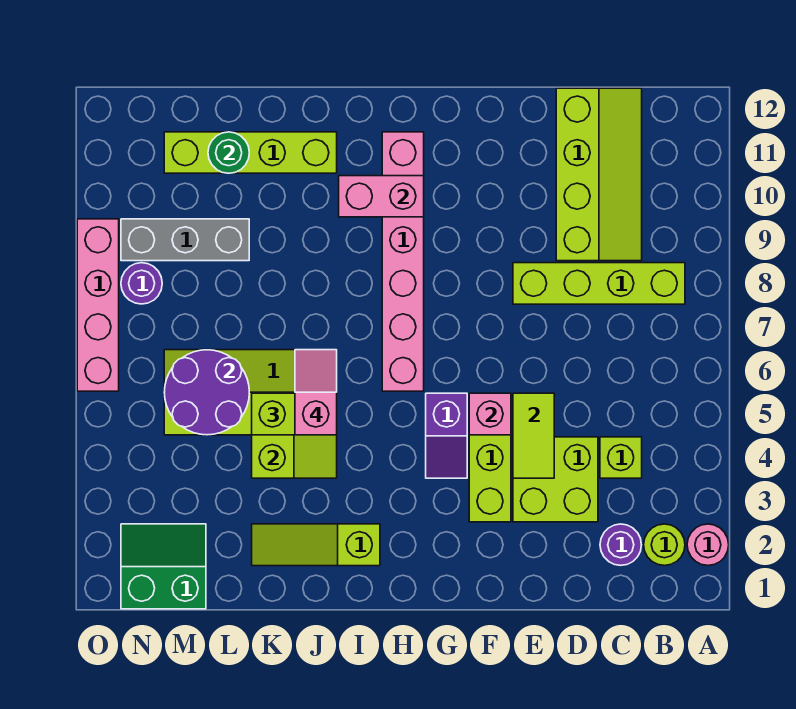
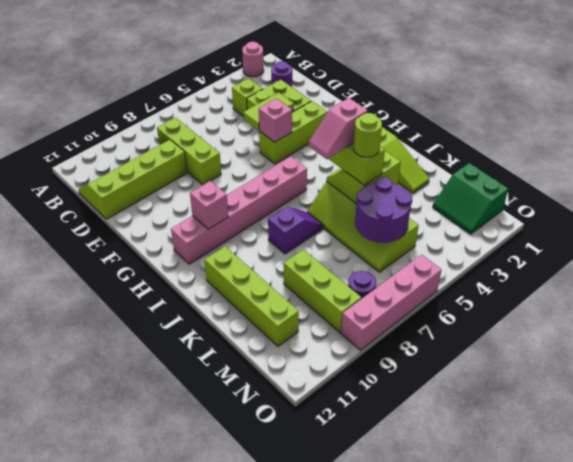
lime round brick B2 level 1 -> lime round brick K5 level 4
lime brick B8:E8 level 1 -> lime brick C8:E8 level 1
purple slope G4:G5 level 1 top 5 -> purple slope J7:J8 level 1 top 8
pink brick H10:I10 level 2 -> pink brick H10 level 2
grey brick L9:N9 level 1 -> lime brick L9:N9 level 1
green round brick L11 level 2 -> none

